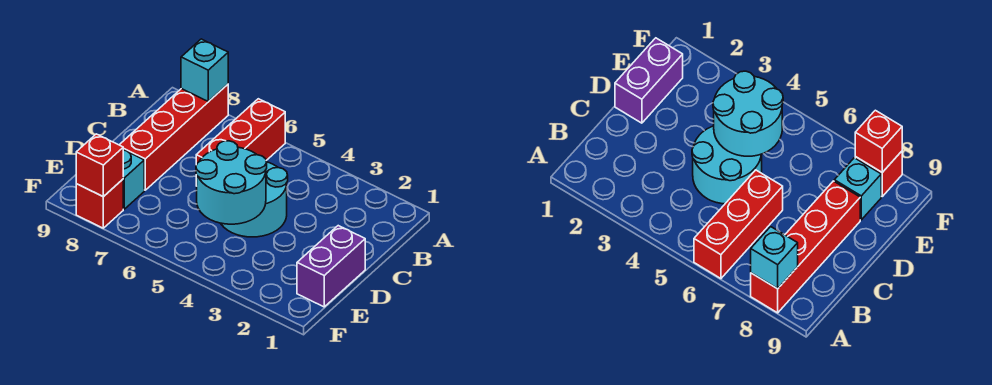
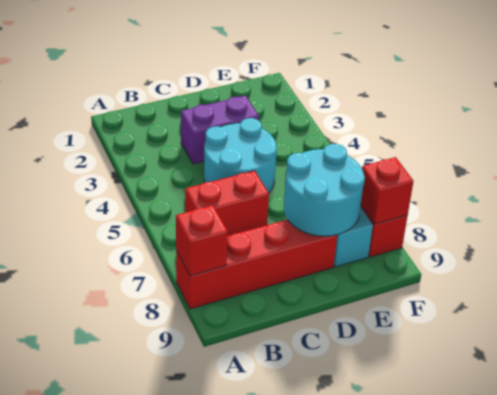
red brick A6:C6 level 1 -> red brick B6:C6 level 1
cyan brick A8 level 2 -> red brick A8 level 2
purple brick D1:E1 level 1 -> purple brick C3:D3 level 1
cyan round brick D4:E5 level 2 -> cyan round brick D7:E8 level 2

